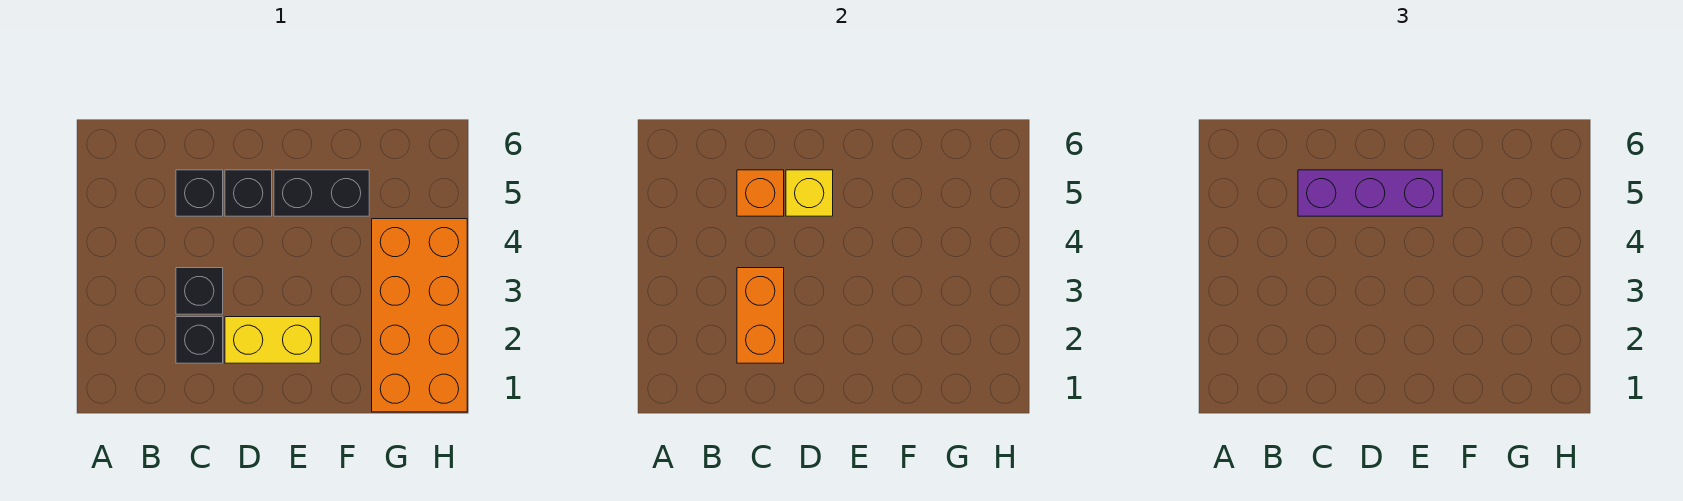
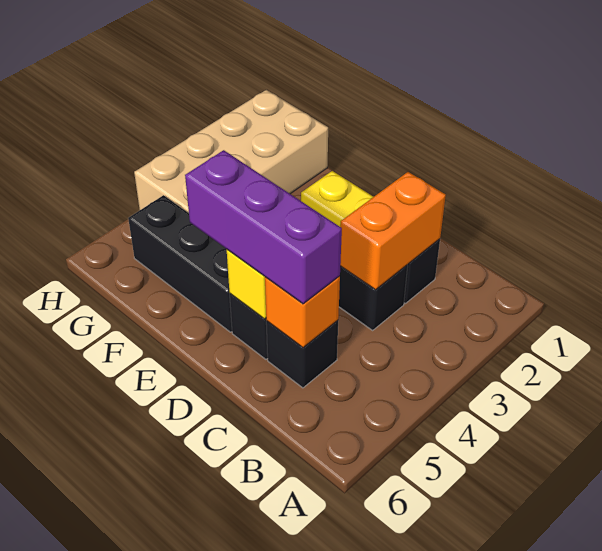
black brick E5:F5 level 1 -> black brick E5:G5 level 1
orange brick G1:H4 level 1 -> tan brick G1:H4 level 1

